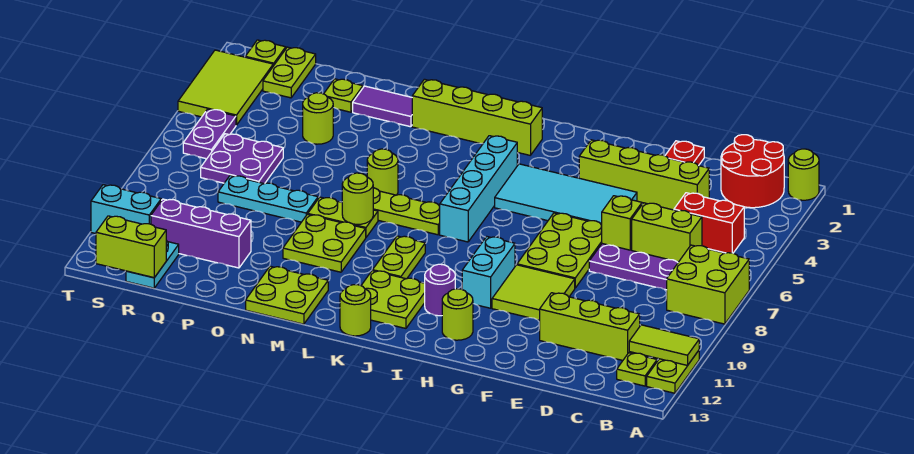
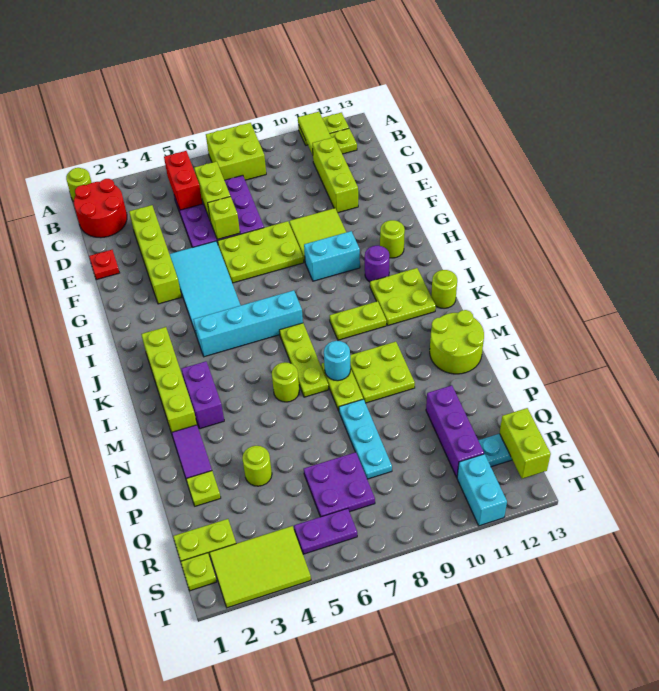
none -> purple brick L3:M3 level 1
lime round brick M8 level 2 -> cyan round brick M8 level 2
lime plate M12:N13 level 1 -> lime round brick M12:N13 level 1

